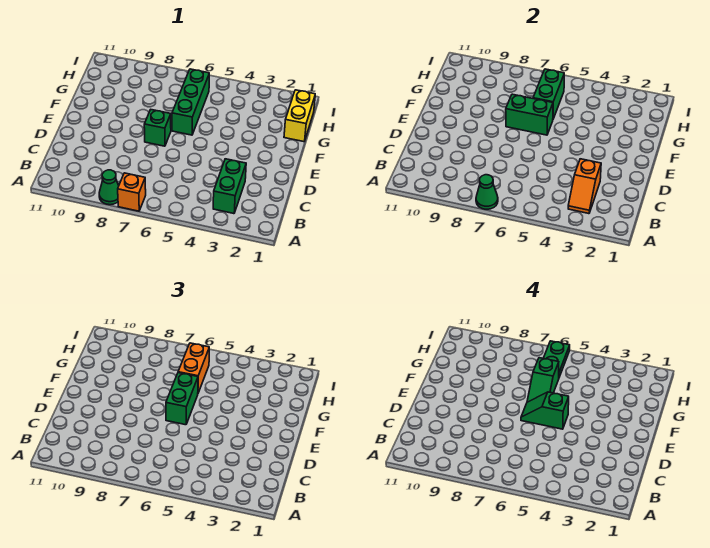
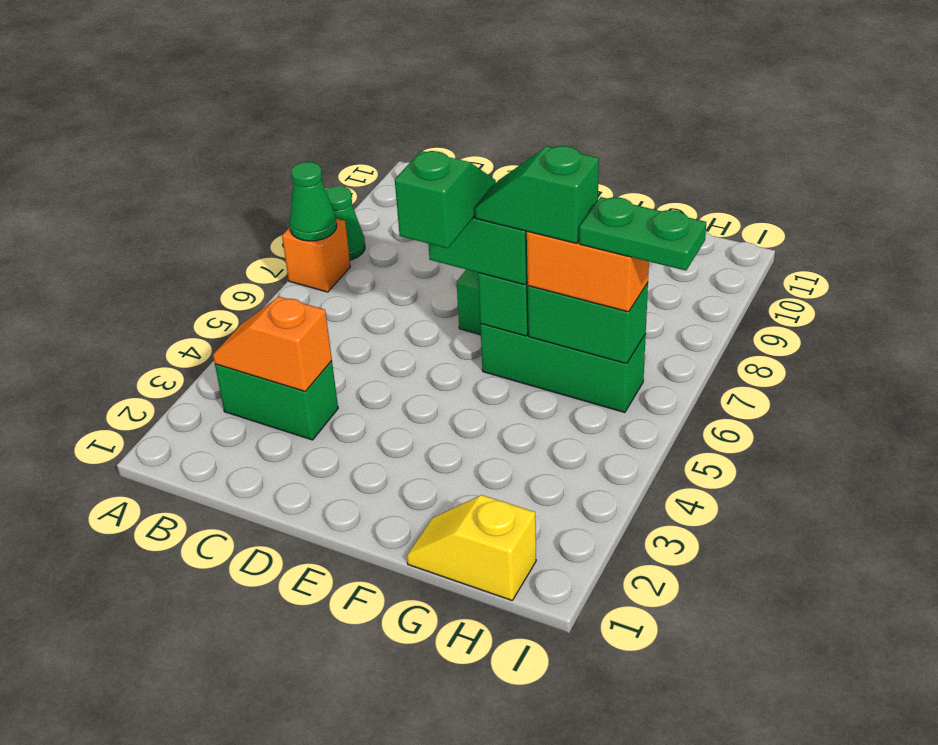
yellow brick G1:H1 level 1 -> yellow slope G1:H1 level 1 top H

